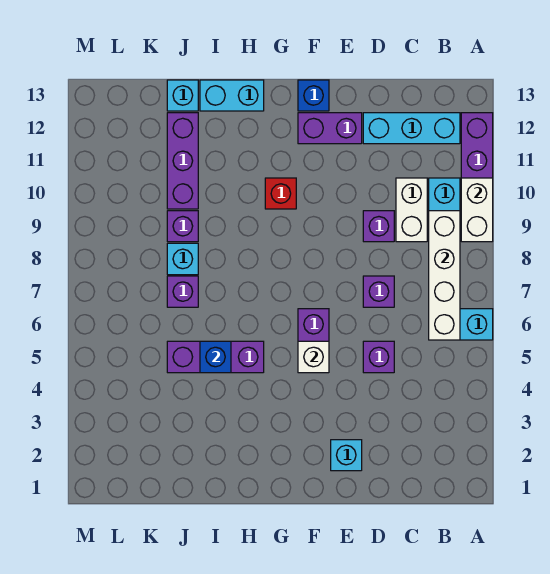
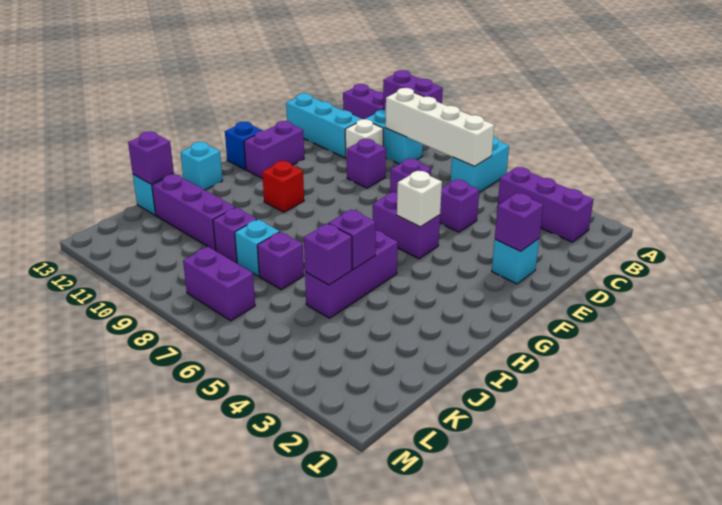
white brick A9:A10 level 2 -> purple brick A9:A10 level 2
none -> purple brick B2:B4 level 1
cyan brick B12:D12 level 1 -> cyan brick C11:C13 level 1
white brick C9:C10 level 1 -> white brick C10 level 1
none -> purple brick E2 level 2
cyan brick H13:I13 level 1 -> cyan brick H13 level 1
blue brick I5 level 2 -> purple brick I5 level 2
none -> purple brick J5 level 2
none -> purple brick J13 level 2
none -> purple brick L7:L8 level 1

